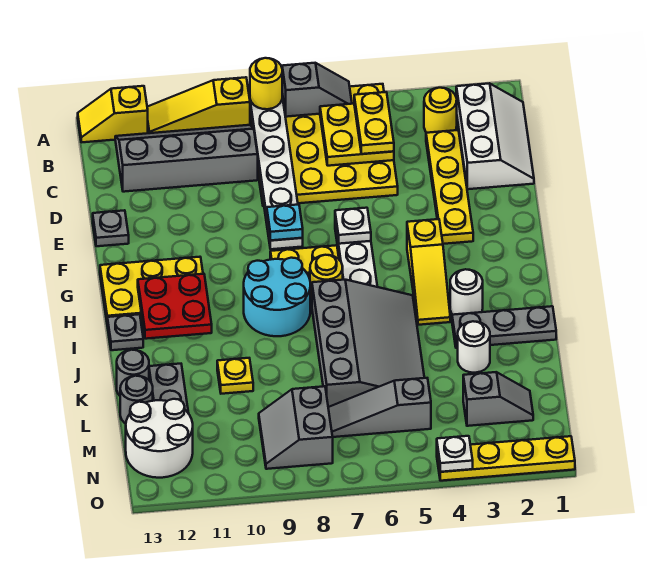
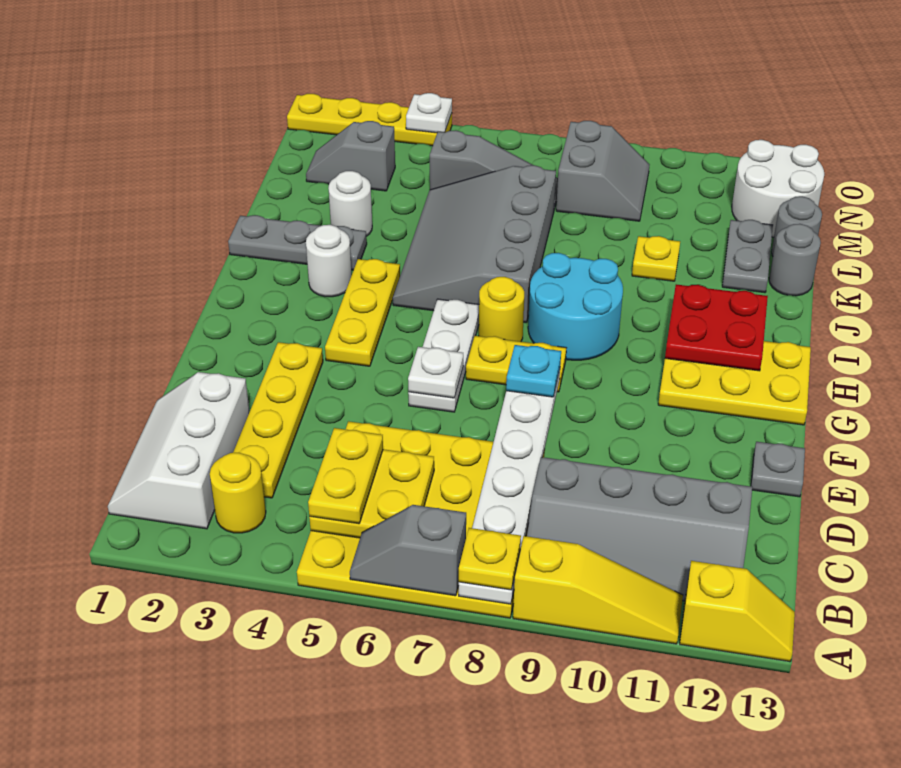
yellow round brick A8 level 3 -> yellow plate A8 level 3
yellow slope G4:I4 level 1 top G -> yellow plate G4:I4 level 1
grey plate I13 level 1 -> none

